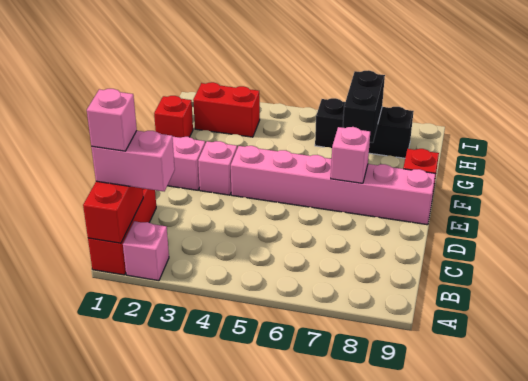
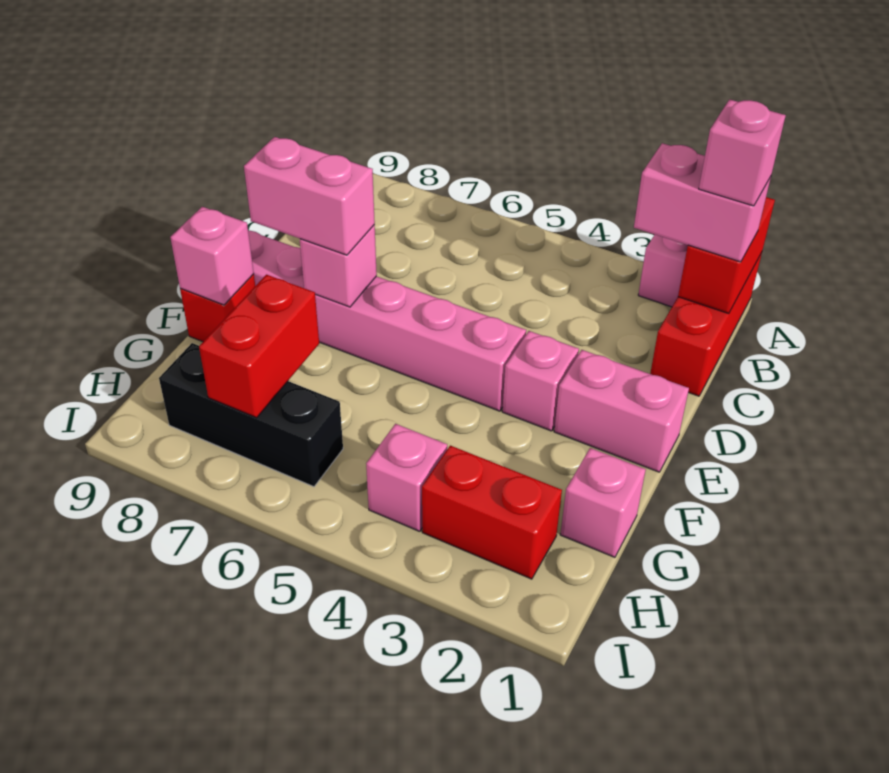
none -> pink brick E7:E8 level 3
none -> pink brick F9 level 2
red brick G1 level 1 -> pink brick G1 level 1
black brick G7:H7 level 2 -> red brick G7:H7 level 2
none -> pink brick H4 level 1

